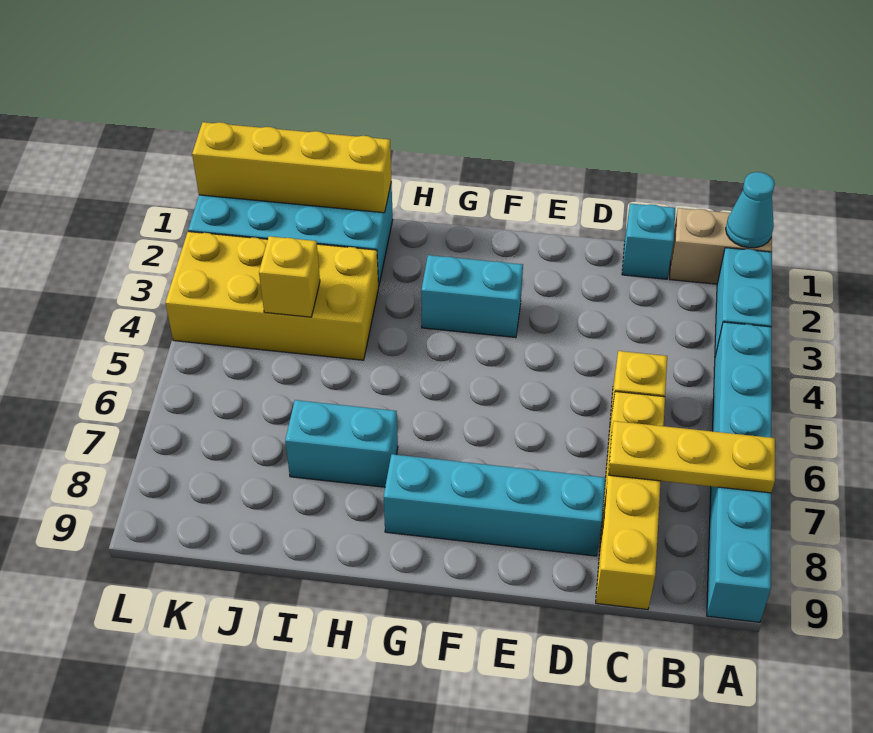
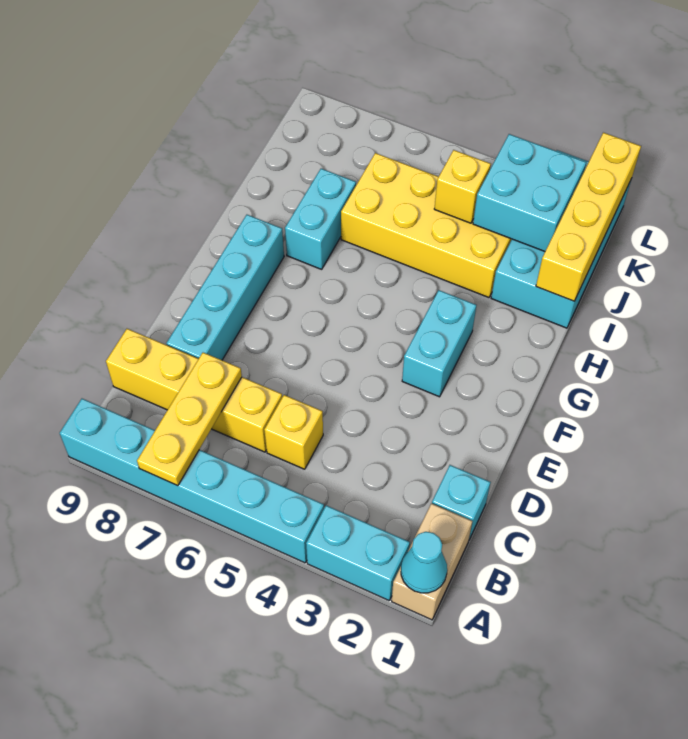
yellow brick I3:L4 level 1 -> yellow brick I3:J6 level 1
none -> cyan brick J2:K3 level 2

